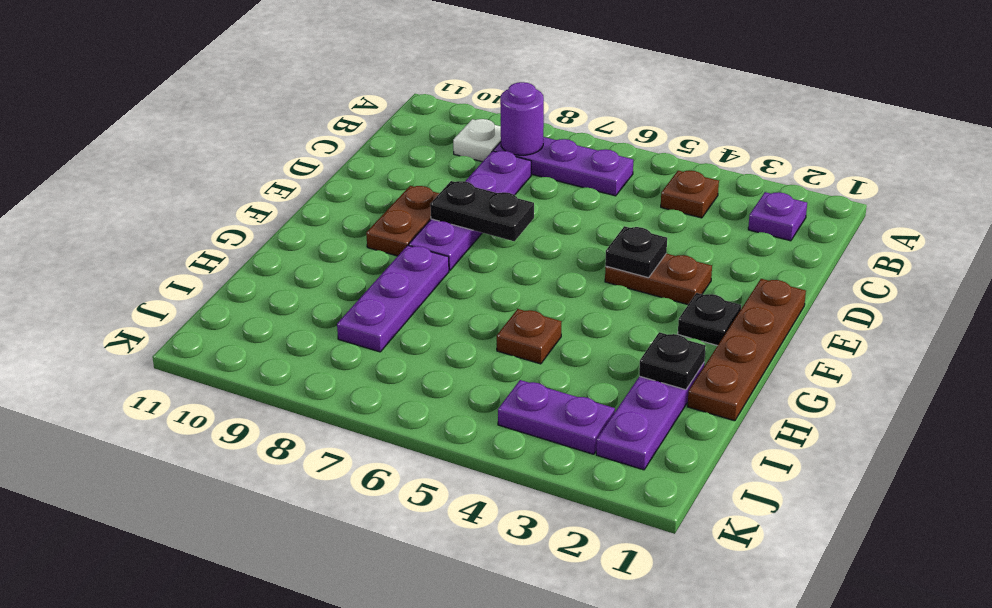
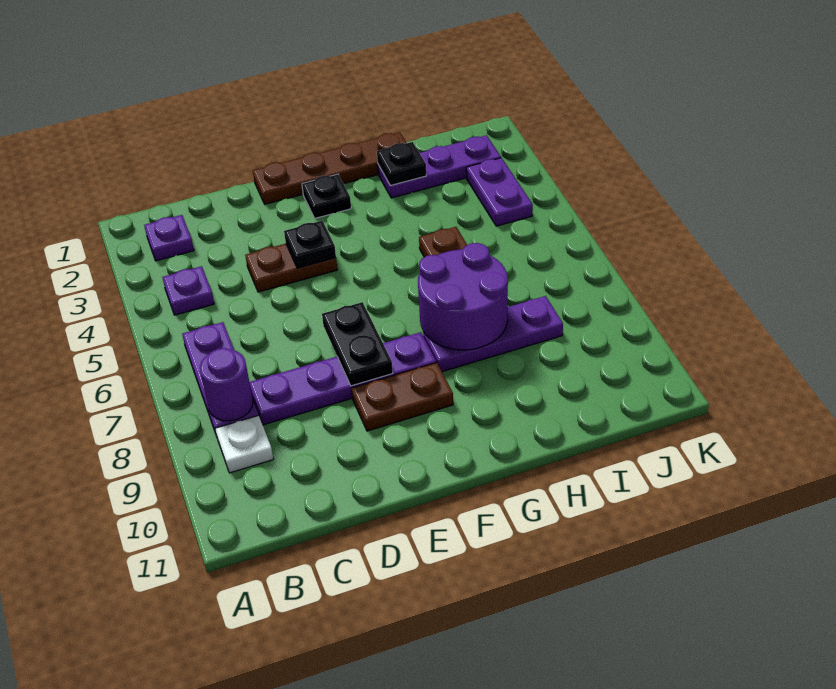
brown plate B4 level 1 -> purple plate B4 level 1
brown plate E3:E4 level 1 -> brown plate D4:E4 level 1
none -> purple round brick G7:H8 level 2

